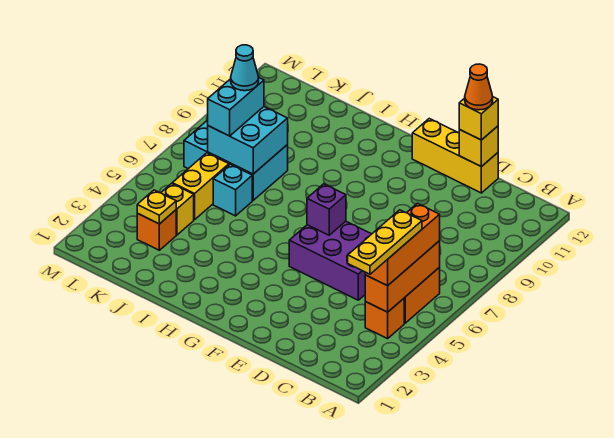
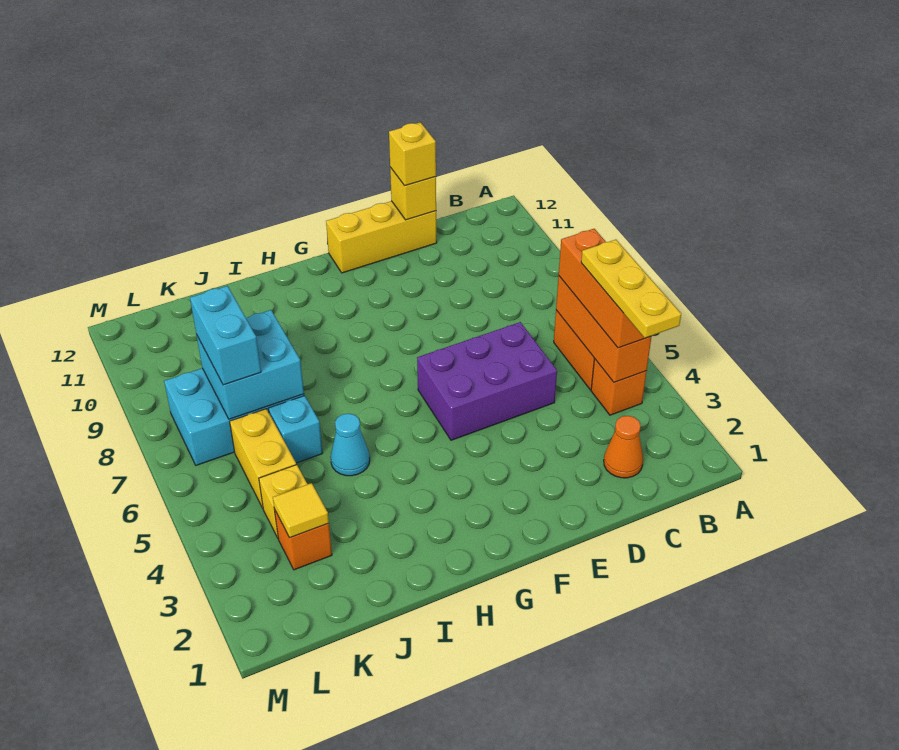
orange cone D12 level 4 -> orange cone C2 level 1
purple brick F6 level 2 -> none
yellow plate K3 level 2 -> yellow tile K3 level 2
cyan cone K8 level 4 -> cyan cone I5 level 1

